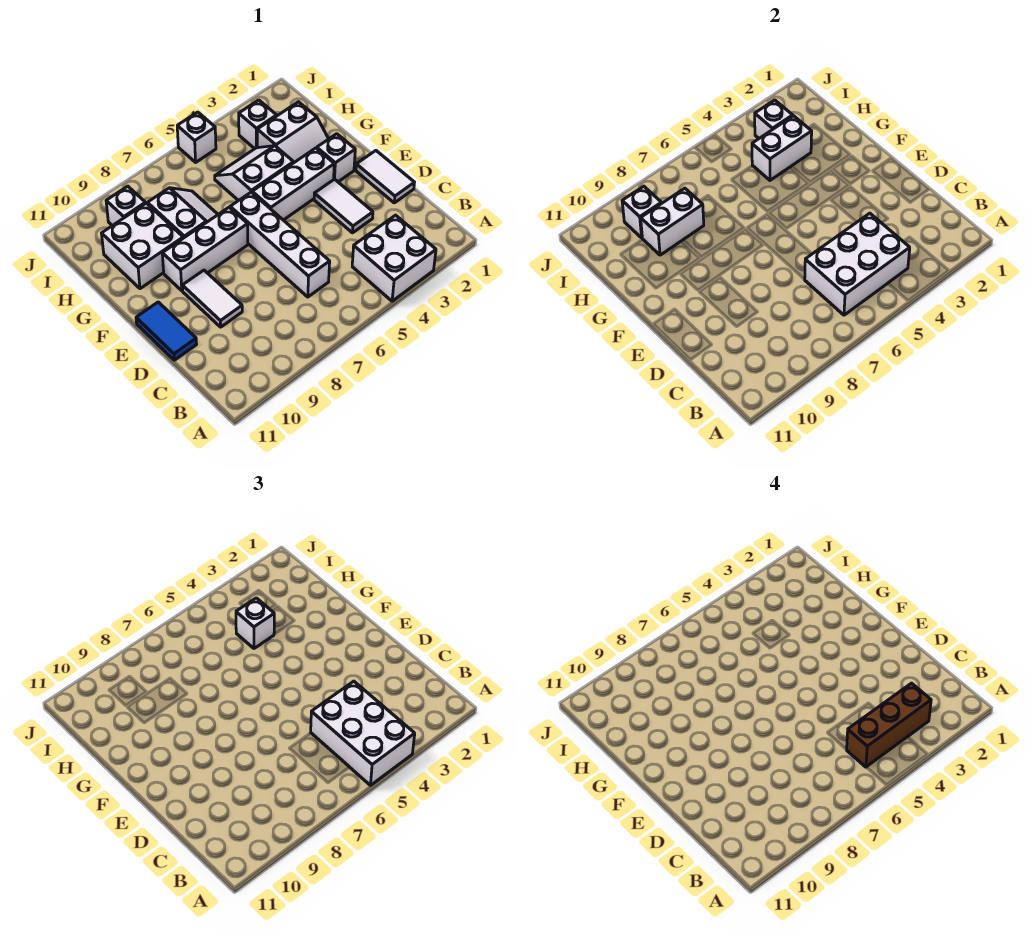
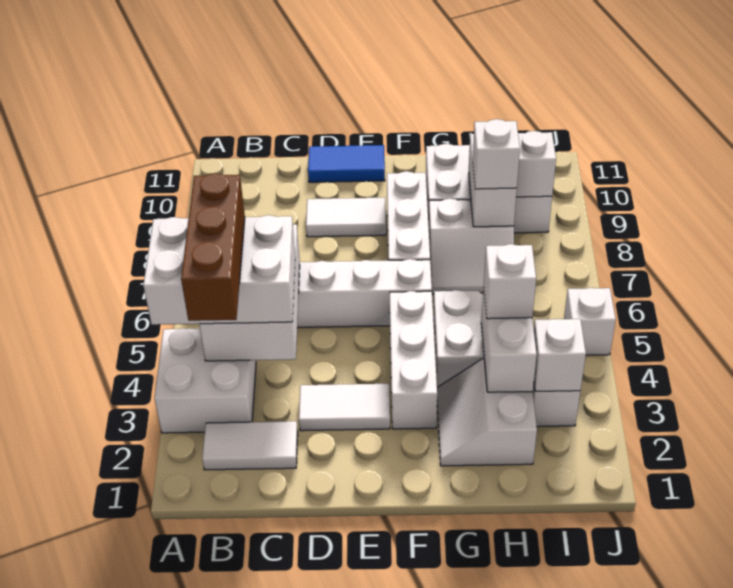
white tile D1:E1 level 1 -> white tile B2:C2 level 1
white brick F2 level 1 -> white brick H8 level 3

